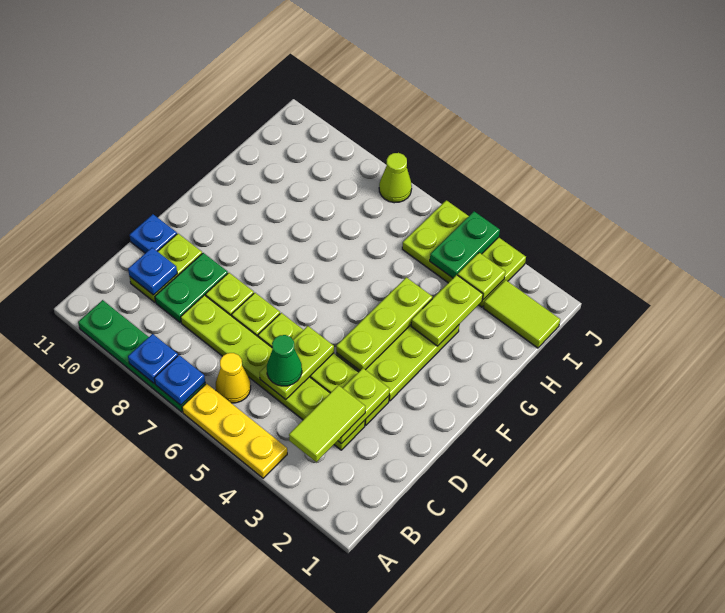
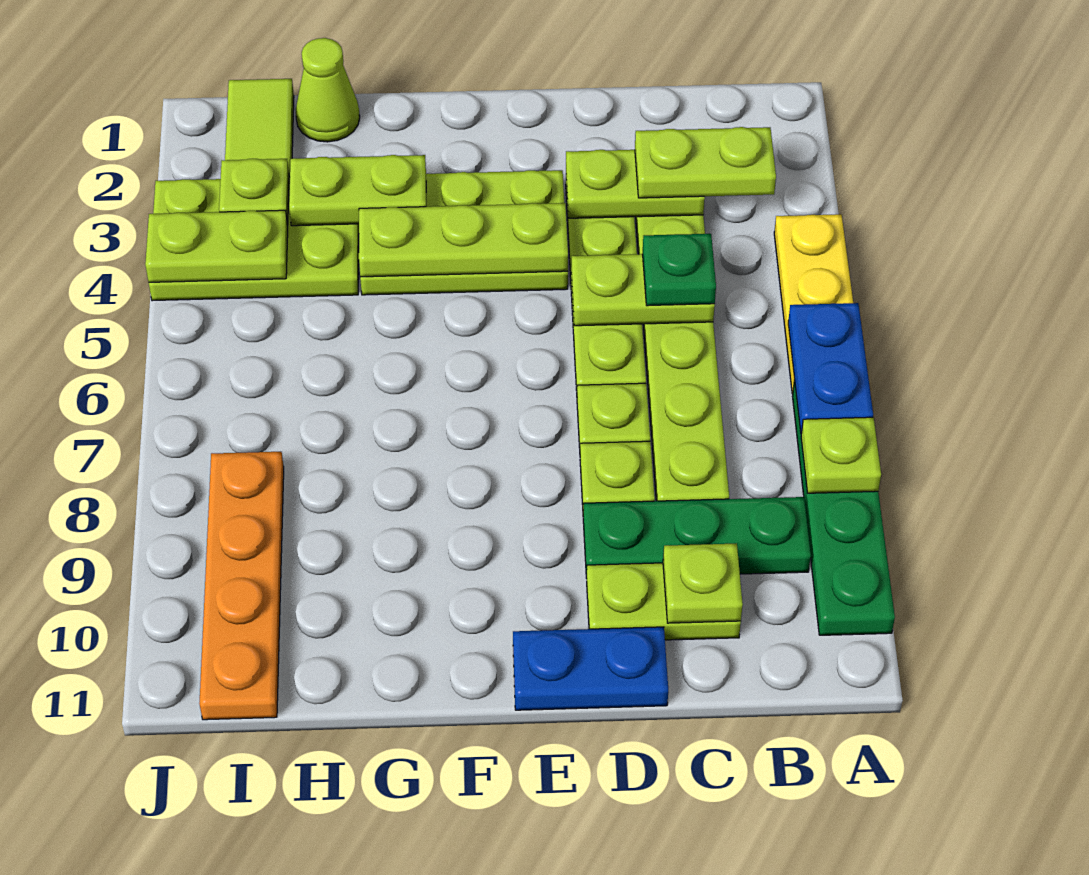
blue plate A7 level 2 -> blue plate A6:A7 level 2
blue plate A8 level 2 -> lime plate A8 level 2
lime tile B3:C3 level 3 -> lime plate B3:C3 level 3
yellow cone B6 level 1 -> none
green cone C5 level 3 -> green plate C5 level 3
green plate C9:D9 level 1 -> green plate B9:D9 level 1
blue plate C10 level 2 -> lime plate C10 level 2
blue plate D11 level 1 -> blue plate D11:E11 level 1
lime plate I3:J5 level 1 -> lime plate H3:J4 level 1
green plate I4:J4 level 2 -> lime plate I4:J4 level 2
none -> orange plate I8:I11 level 1
lime cone J7 level 1 -> lime cone H1 level 1

